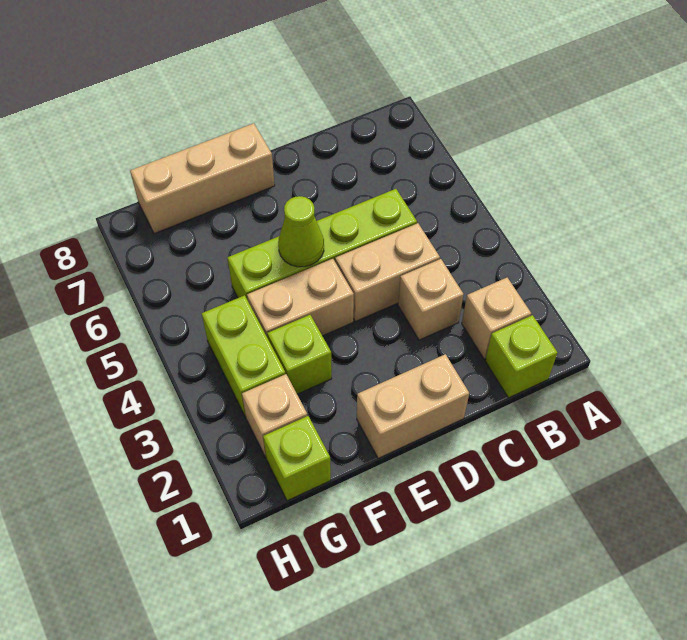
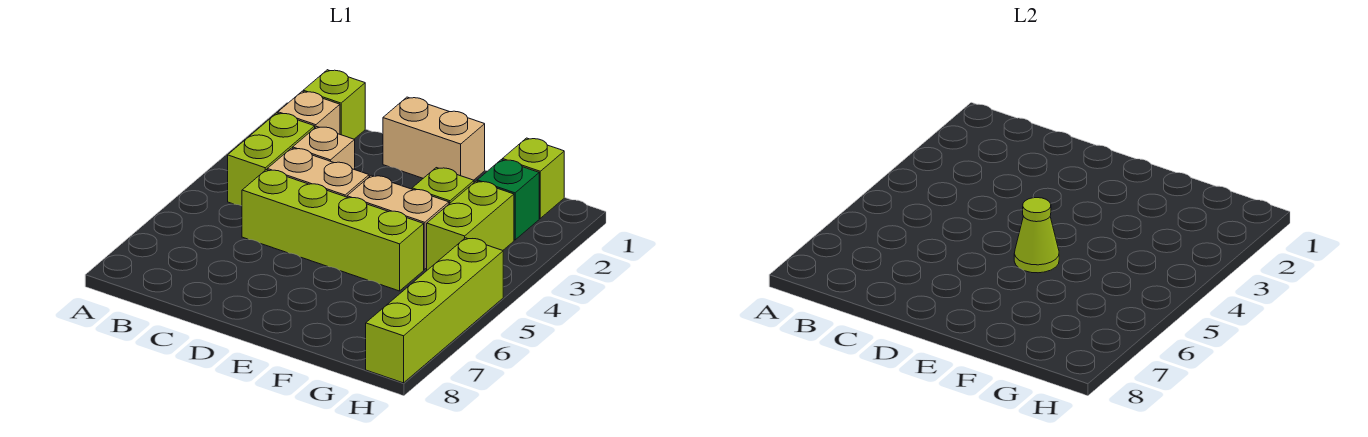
none -> lime brick B3:B4 level 1
tan brick E8:G8 level 1 -> none
tan brick G2 level 1 -> green brick G2 level 1
none -> lime brick H5:H8 level 1

